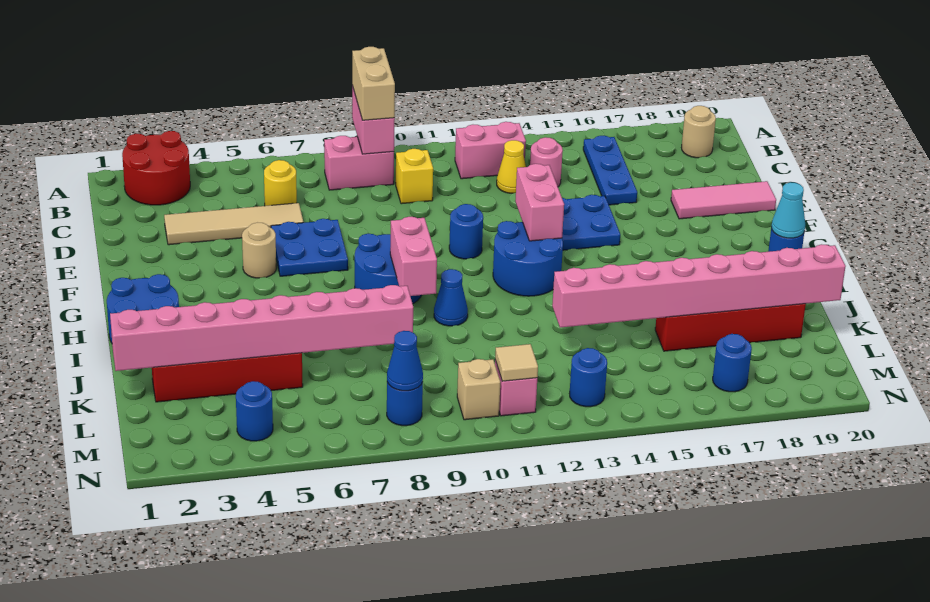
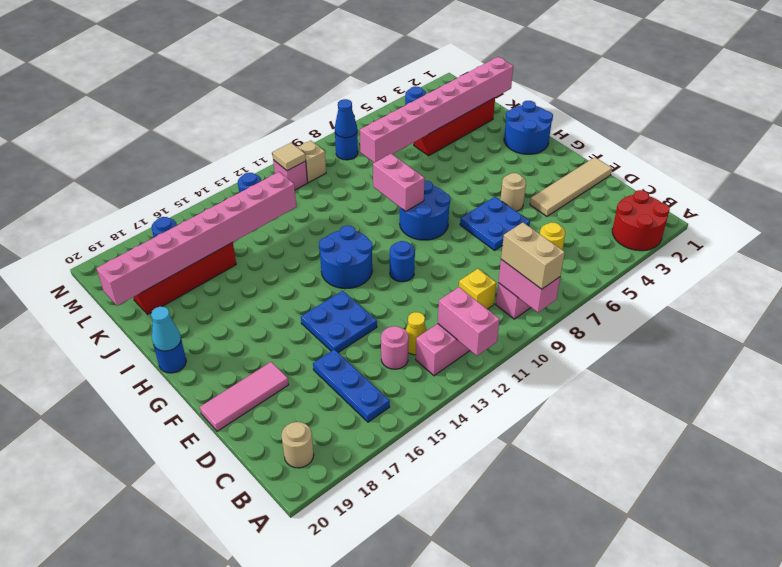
tan tile D3:D6 level 1 -> tan tile E1:E4 level 1
pink brick F13:G13 level 2 -> pink brick A12:B12 level 2
blue cone I10 level 1 -> none

